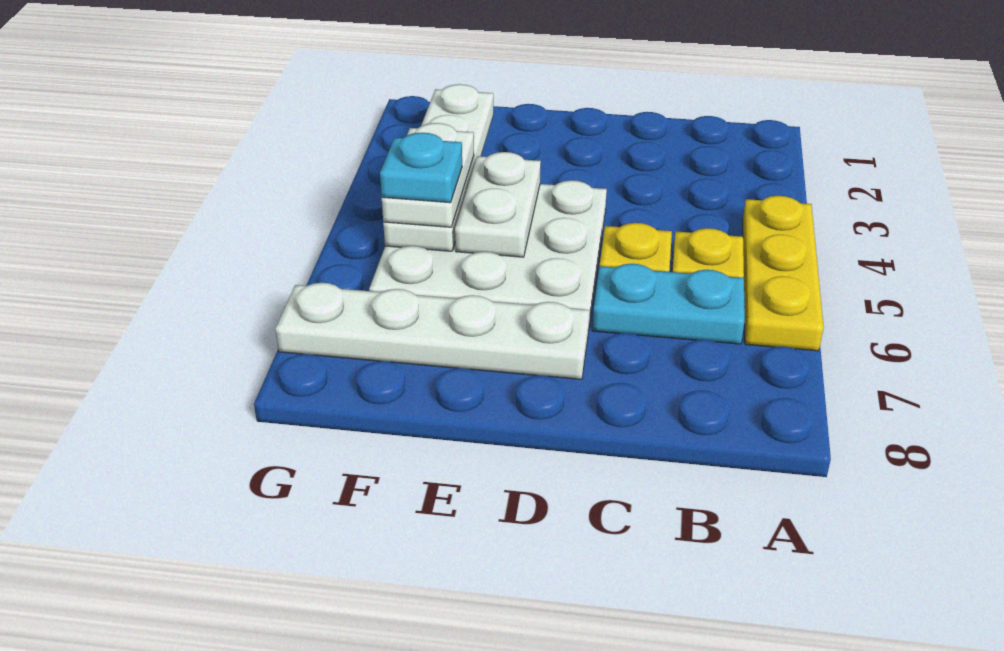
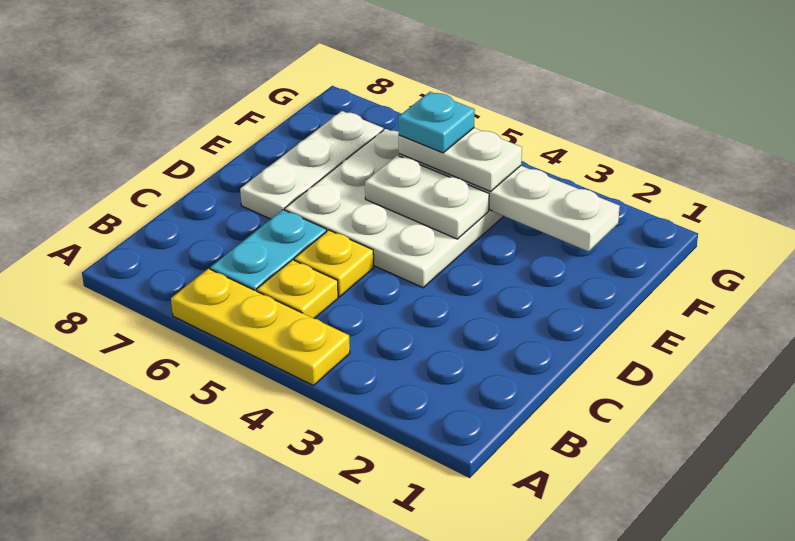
white plate D7:G7 level 1 -> white plate D7:F7 level 1

